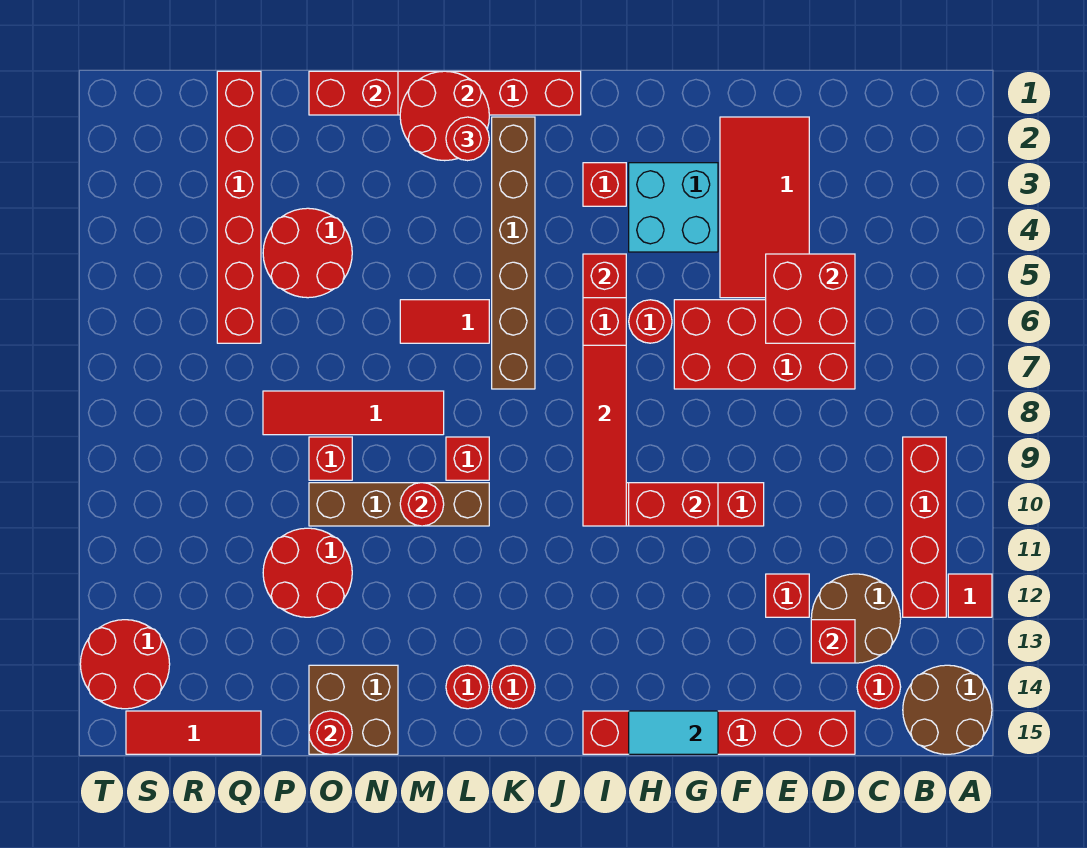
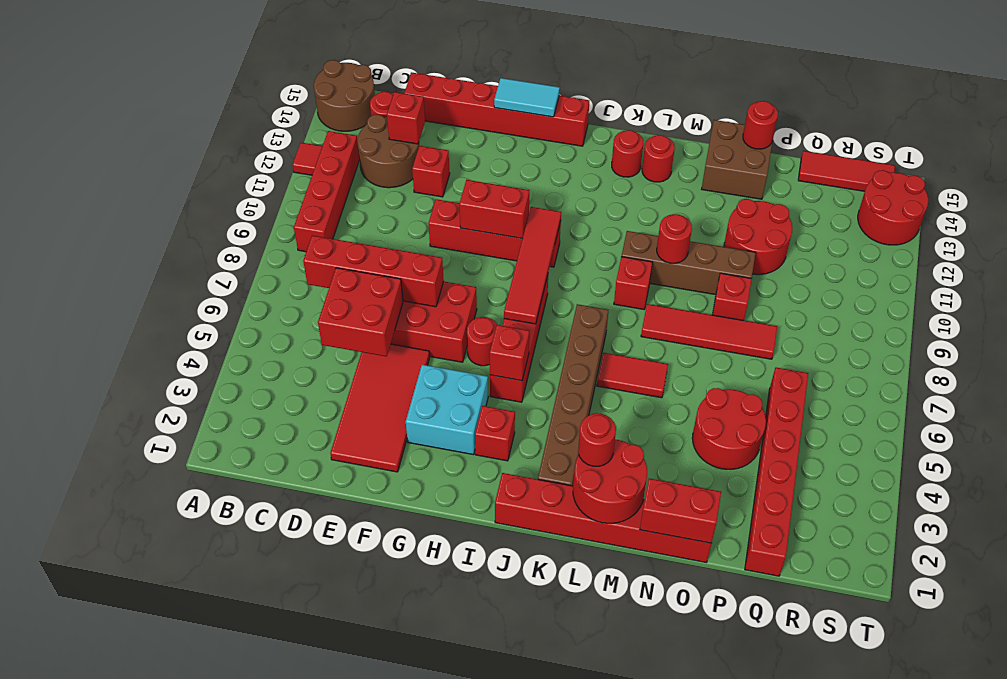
none -> red brick C7:F7 level 2

